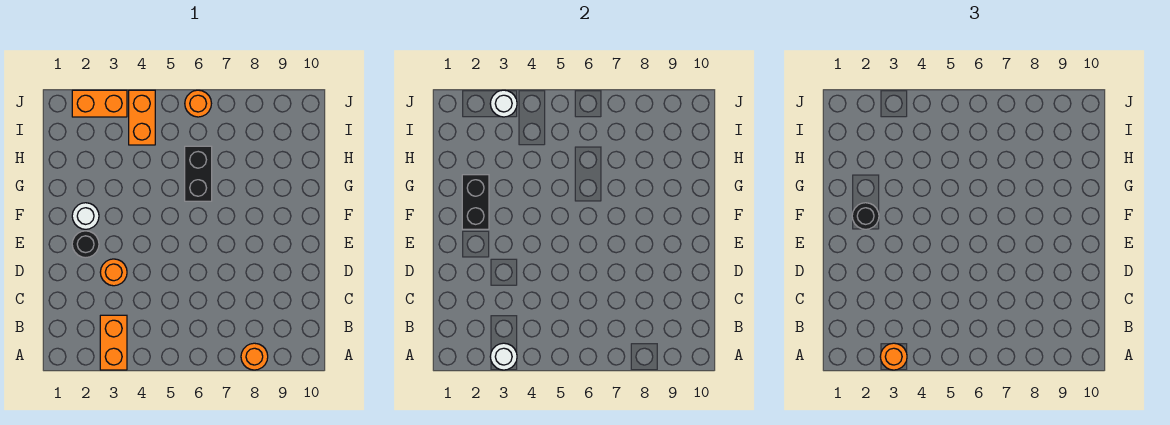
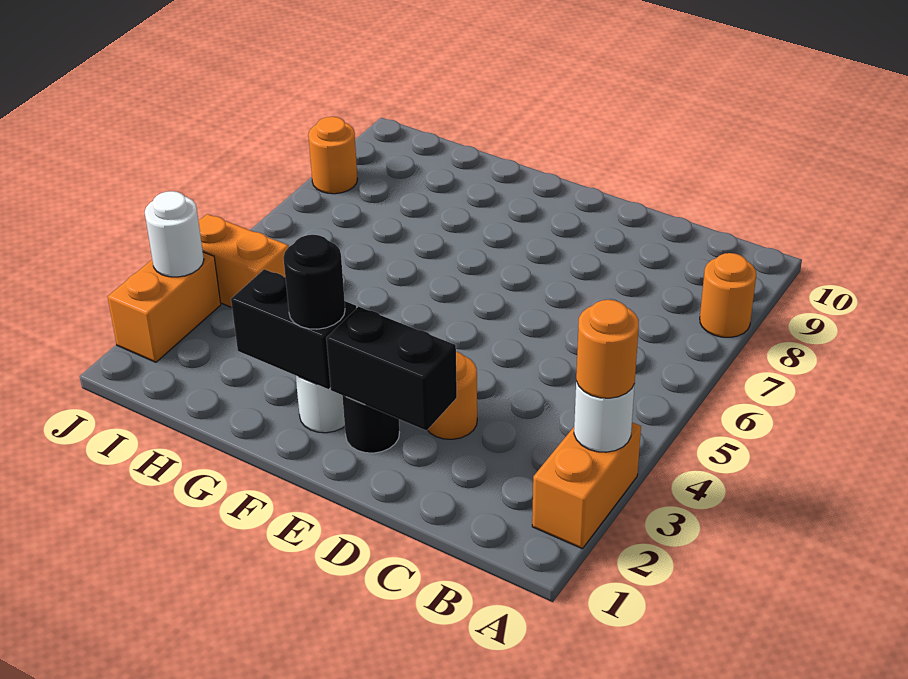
orange brick A3:B3 level 1 -> orange brick A2:A3 level 1
black brick G6:H6 level 1 -> black brick D2:E2 level 2
orange round brick J6 level 1 -> orange round brick J8 level 1

